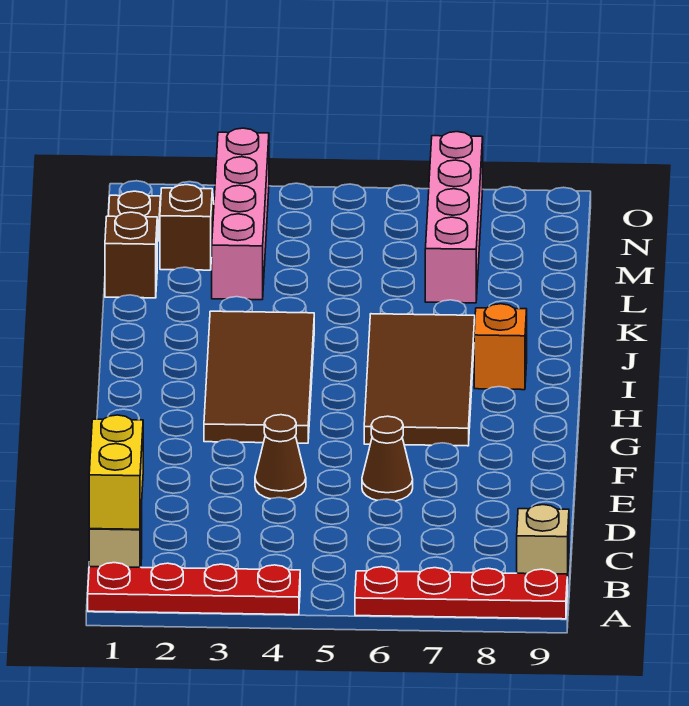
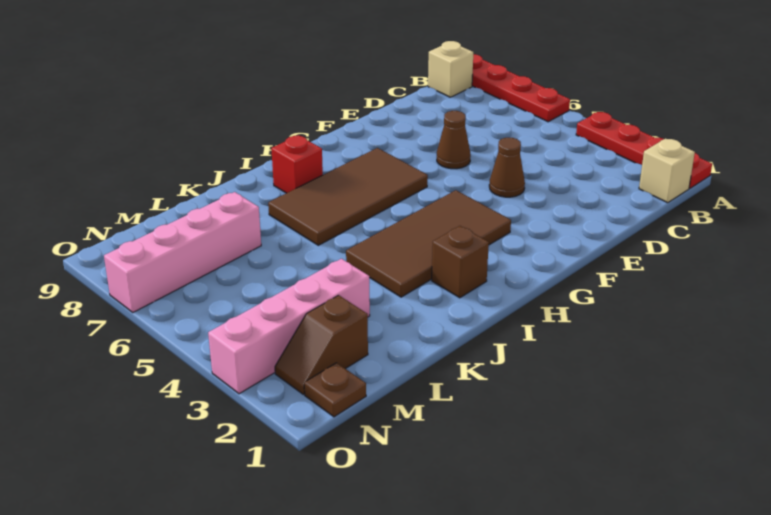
yellow brick B1:C1 level 2 -> none
orange brick I8 level 1 -> red brick I8 level 1
brown brick L1 level 1 -> brown brick I2 level 1

